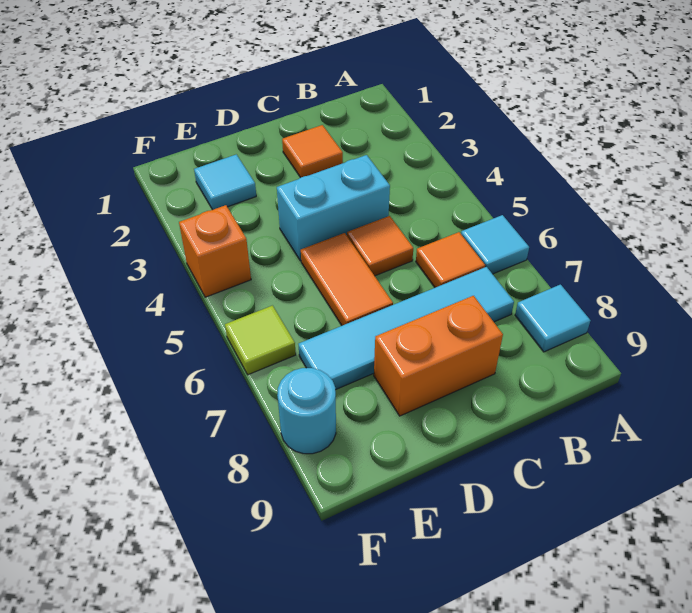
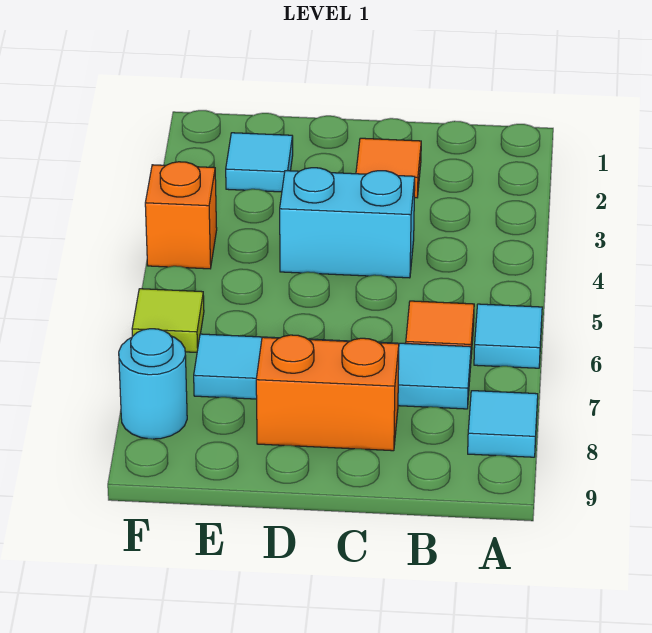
orange tile C5 level 1 -> none
orange tile D5:D6 level 1 -> none

